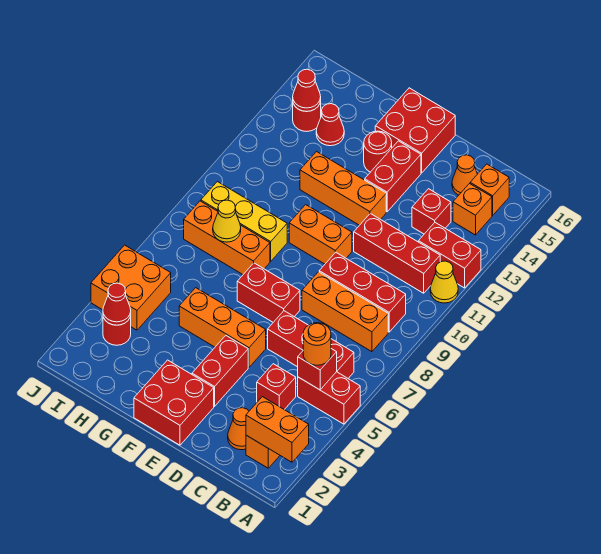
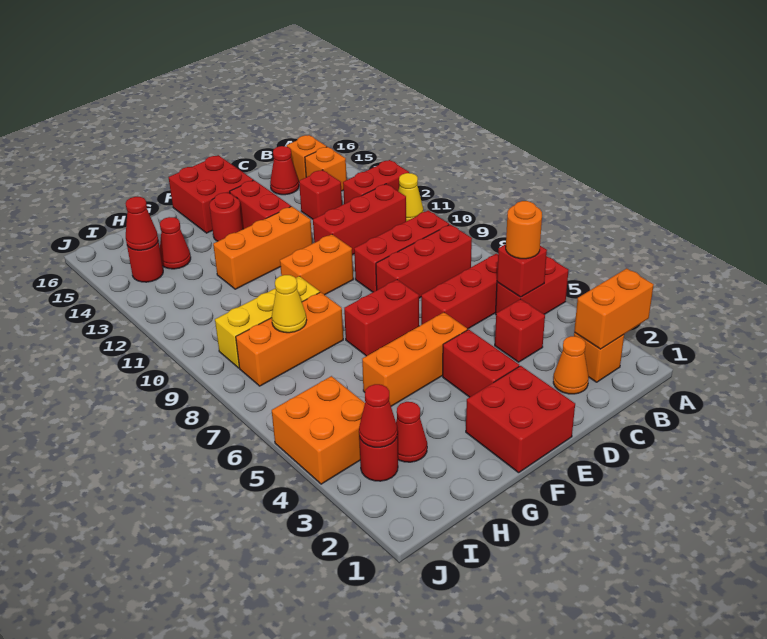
orange brick B8:D8 level 1 -> red brick B8:D8 level 1
orange cone C15 level 1 -> red cone C15 level 1
none -> red cone H3 level 1

